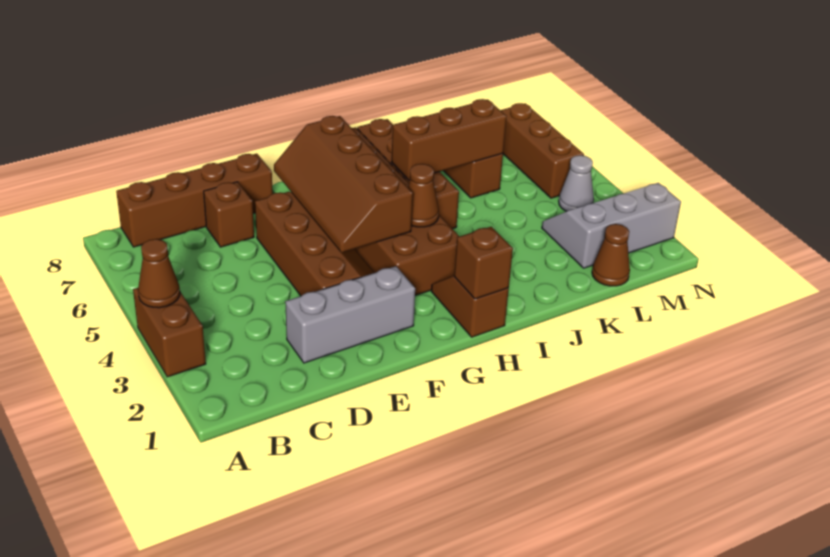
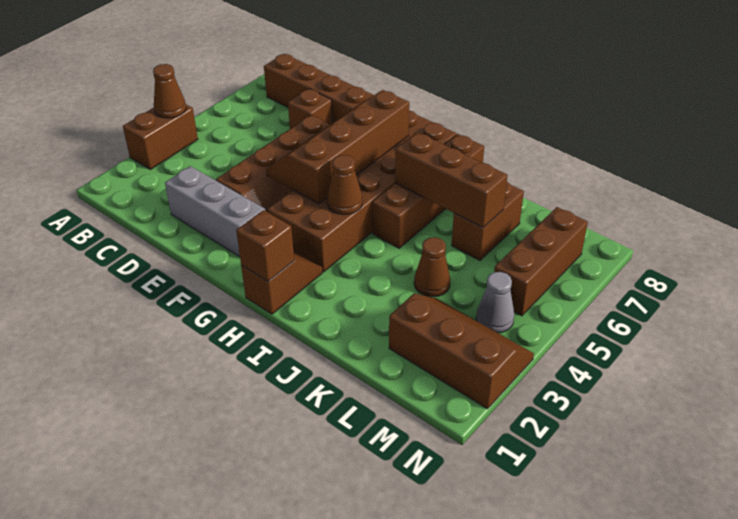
brown cone L1 level 1 -> brown cone K4 level 1
grey slope L2:N3 level 1 top 2 -> brown slope L2:N3 level 1 top 2

